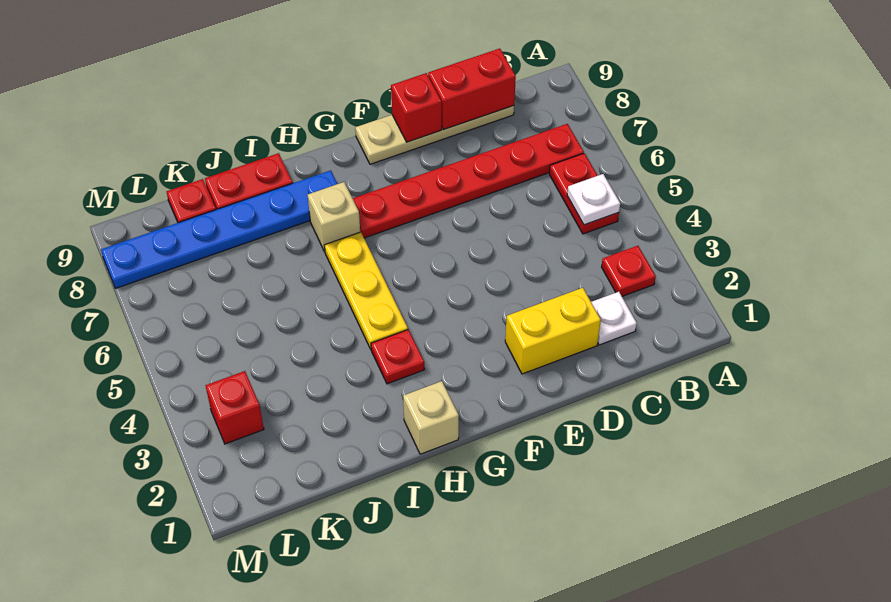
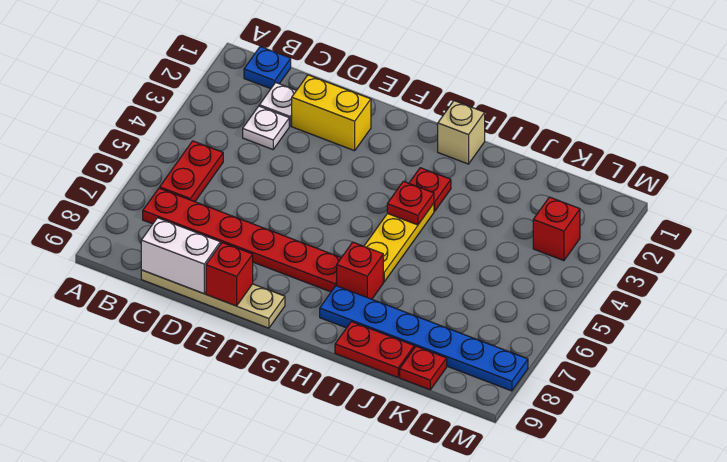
none -> blue plate B1 level 1
red plate B3 level 1 -> red plate H4 level 2
white plate B5 level 2 -> white plate C3 level 1
red brick C9:D9 level 2 -> white brick C9:D9 level 2
tan brick H7 level 1 -> red brick H7 level 1

